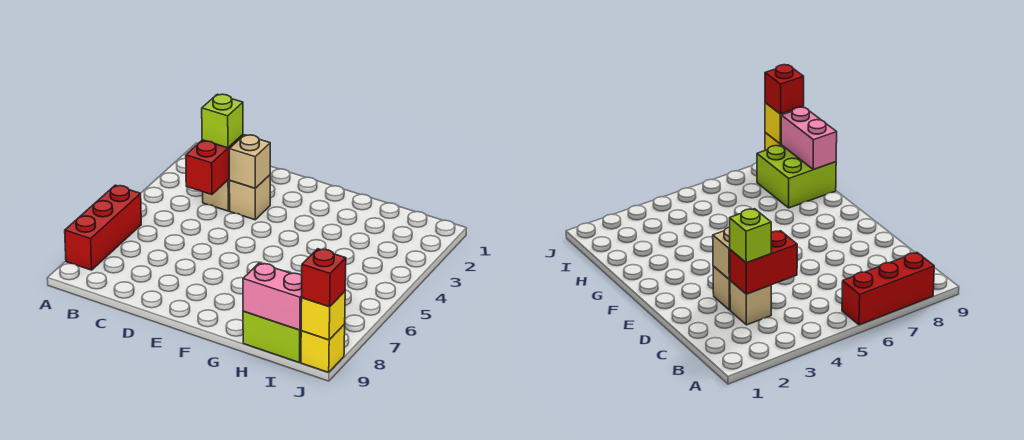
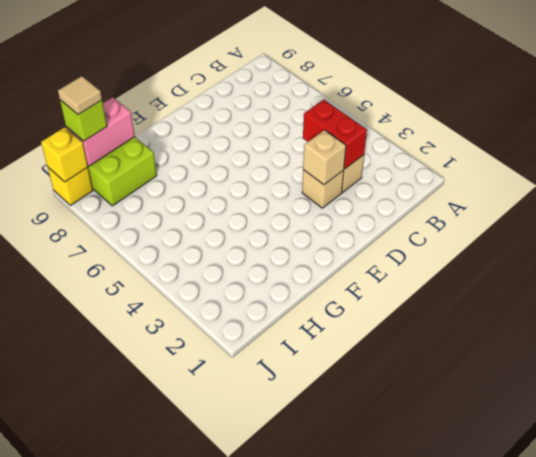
red brick A6:A8 level 1 -> none
lime brick C3 level 3 -> lime brick I9 level 3
none -> tan tile I9 level 4
red brick J9 level 3 -> none

